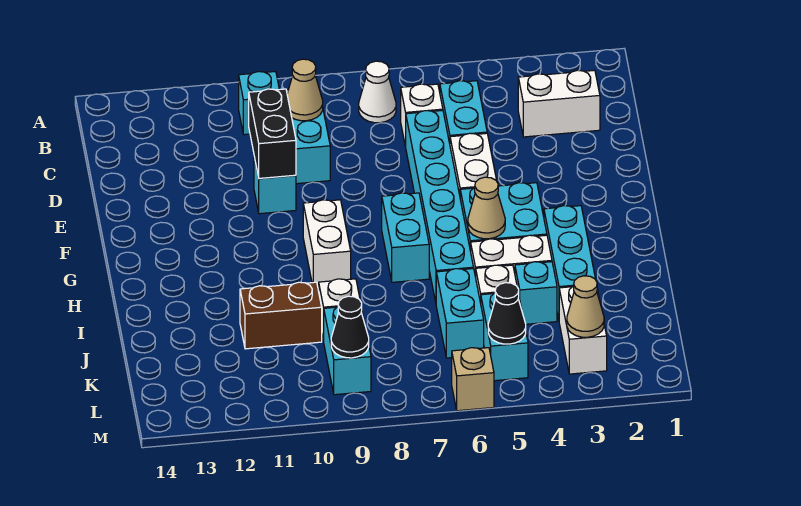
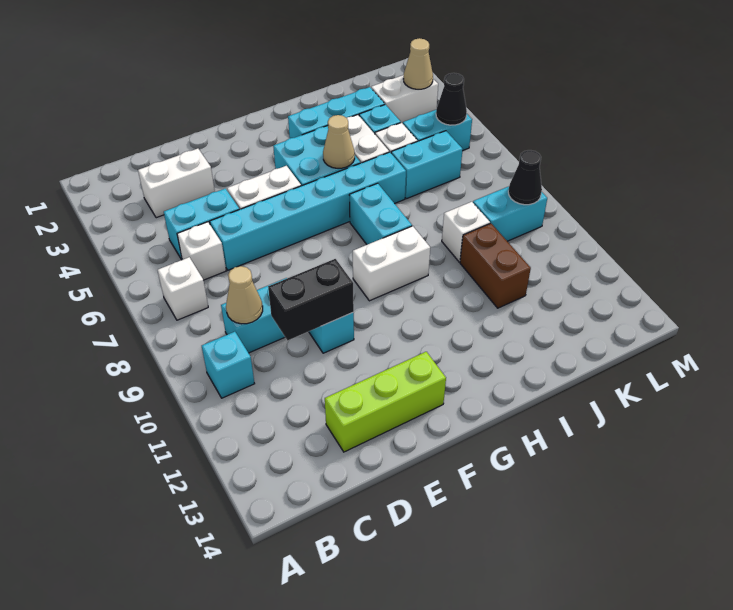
white cone B7 level 1 -> white brick B7 level 1
white brick C2:C3 level 1 -> white brick C3:D3 level 1
none -> lime brick D13:F13 level 1
cyan brick G7:H7 level 1 -> cyan brick H7:H8 level 1
tan brick M6 level 1 -> none

